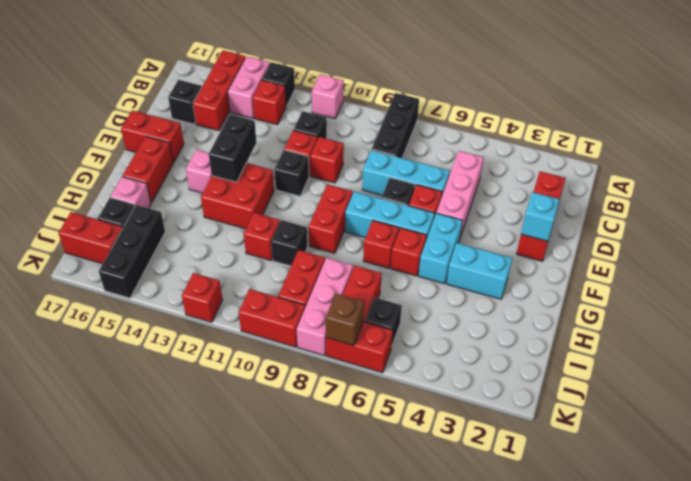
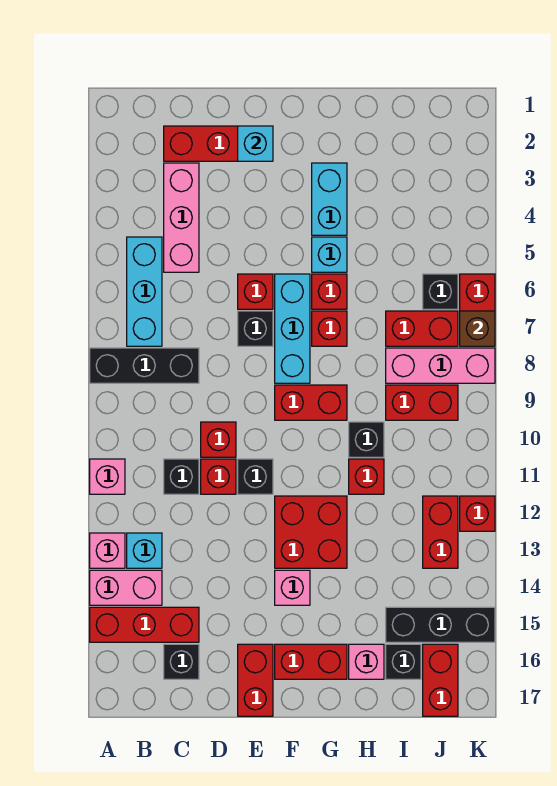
black brick A13 level 1 -> pink brick A13 level 1
red brick B13 level 1 -> cyan brick B13 level 1
pink brick C5:E5 level 1 -> pink brick C3:C5 level 1
cyan brick D6:D8 level 1 -> cyan brick B5:B7 level 1
black brick E13:F13 level 2 -> none
cyan brick F5:G5 level 1 -> cyan brick G5 level 1
red brick K9:K10 level 1 -> red brick J12:J13 level 1

